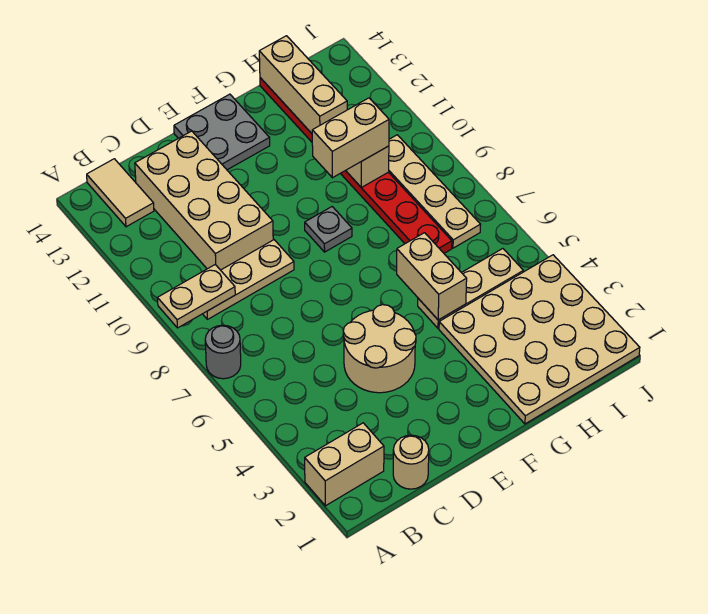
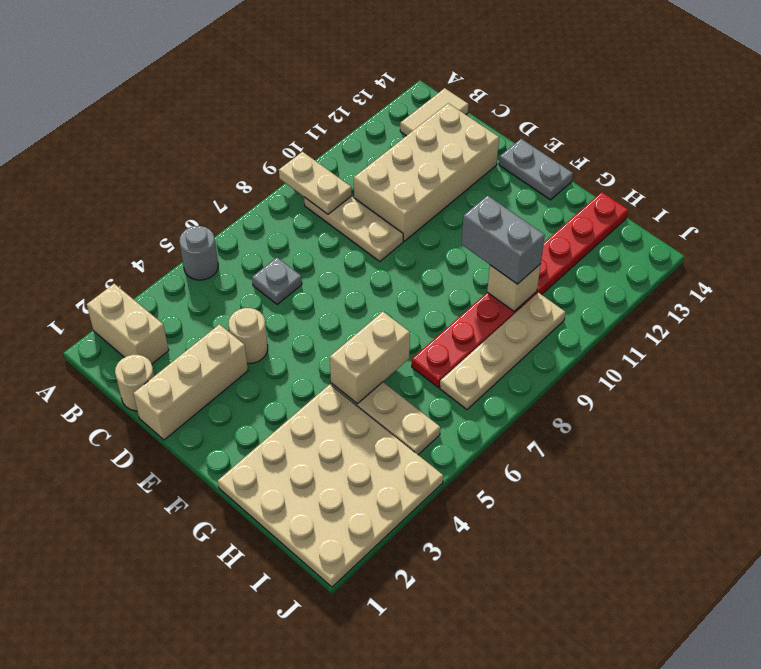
grey round brick A7 level 1 -> grey round brick A5 level 1
tan round brick D4:E5 level 1 -> tan round brick D4 level 1
grey plate E13:F14 level 1 -> grey plate E14:F14 level 1
grey plate F9 level 1 -> grey plate C6 level 1
tan brick G10:H10 level 3 -> grey brick G10:H10 level 3
tan brick H12:H14 level 2 -> tan brick D1:D3 level 1

